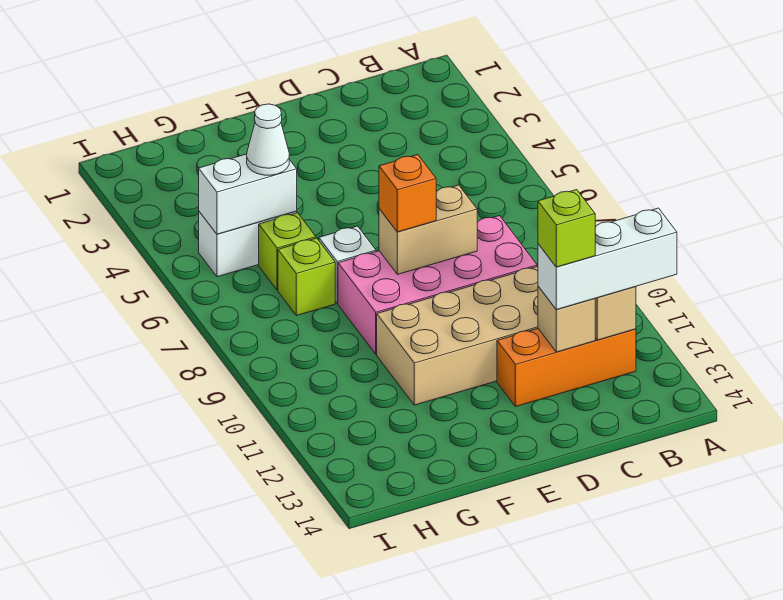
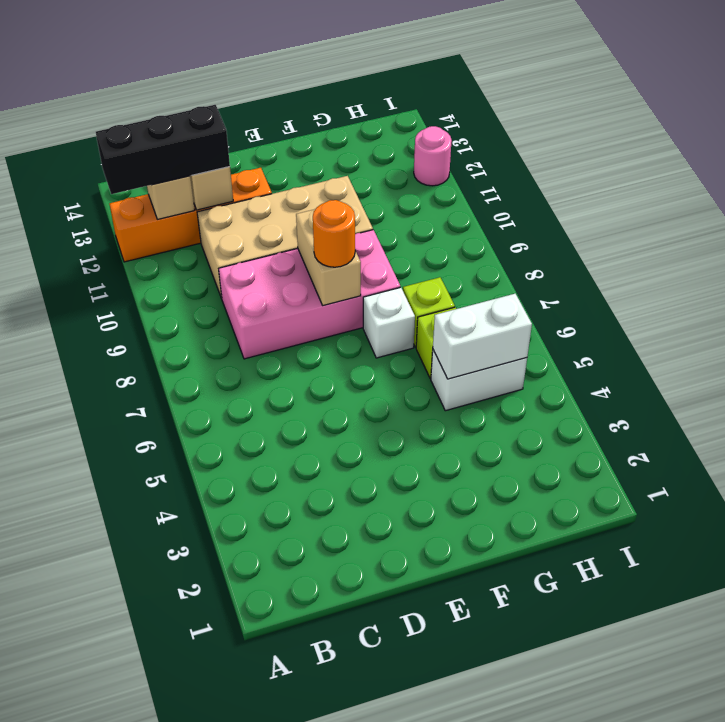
white brick A12:C12 level 3 -> black brick A12:C12 level 3
orange brick B12:D12 level 1 -> orange brick A12:D12 level 1
lime brick C12 level 4 -> none
tan brick D8:E8 level 2 -> tan brick E8:E9 level 2
orange brick E8 level 3 -> orange round brick E8 level 3
white cone G5 level 3 -> none
none -> pink round brick I12 level 1

